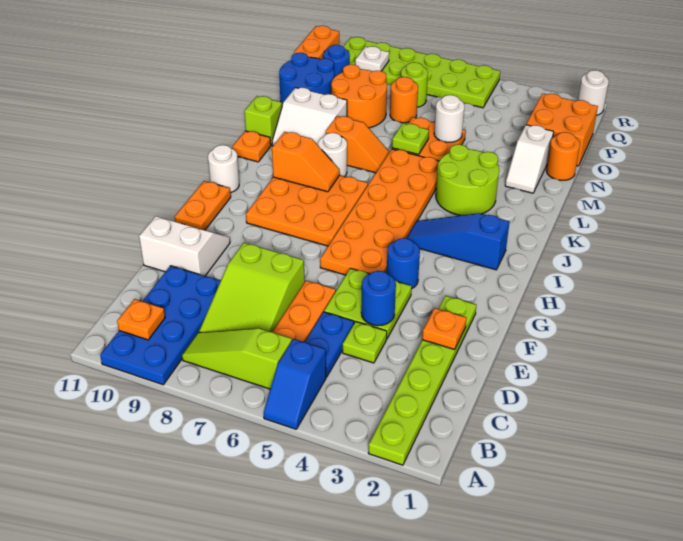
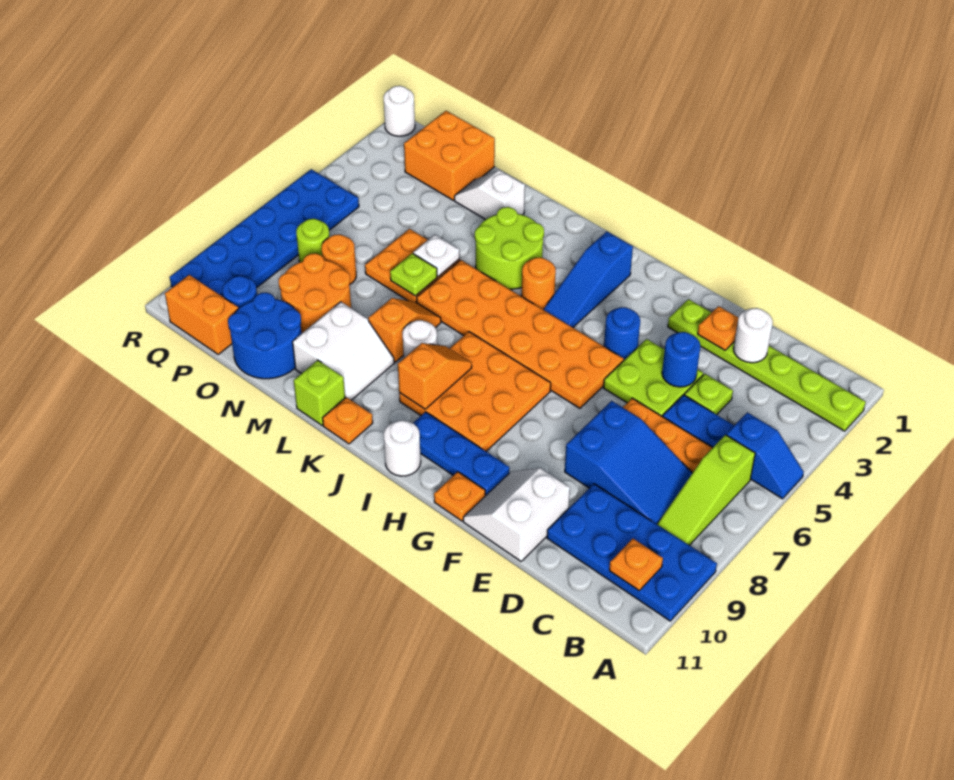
lime slope C7:E8 level 1 top E -> blue slope C7:E8 level 1 top E
none -> blue plate G10:I10 level 1
orange plate G11:H11 level 1 -> orange plate G11 level 1
white slope M2:N2 level 1 top N -> white slope M2:N2 level 1 top M
orange round brick N1 level 1 -> orange round brick J4 level 1
white round brick N5 level 2 -> white round brick D2 level 2
lime plate Q5:R10 level 1 -> blue plate Q5:R10 level 1
white plate Q9 level 2 -> white plate M5 level 2

